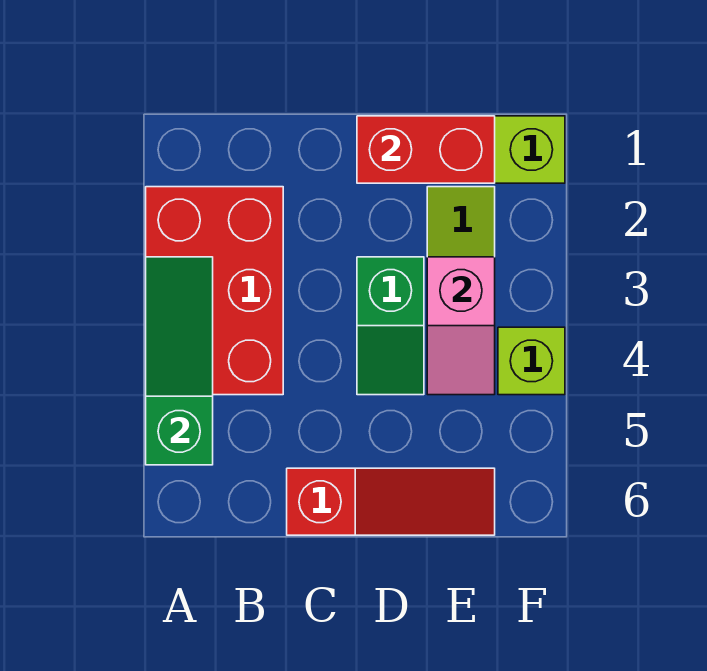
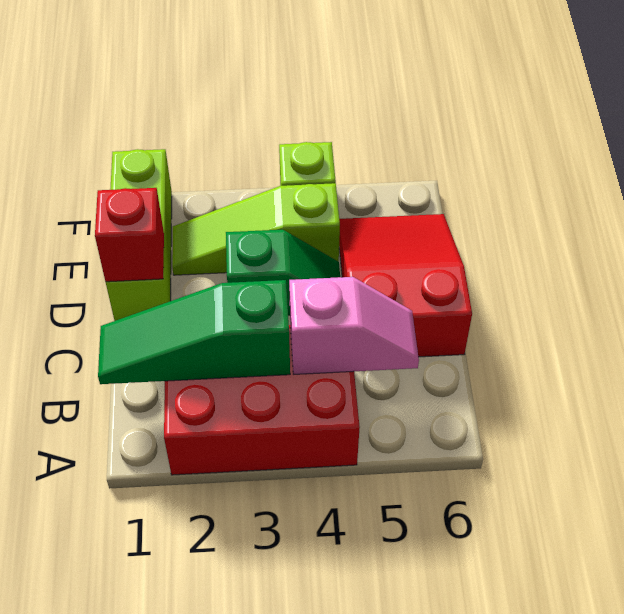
green slope A3:A5 level 2 top 5 -> green slope B1:B3 level 2 top 3
red slope C6:E6 level 1 top C -> red slope C5:E6 level 1 top C
red brick D1:E1 level 2 -> red brick D1 level 2
pink slope E3:E4 level 2 top 3 -> pink slope B4:B5 level 2 top 4

